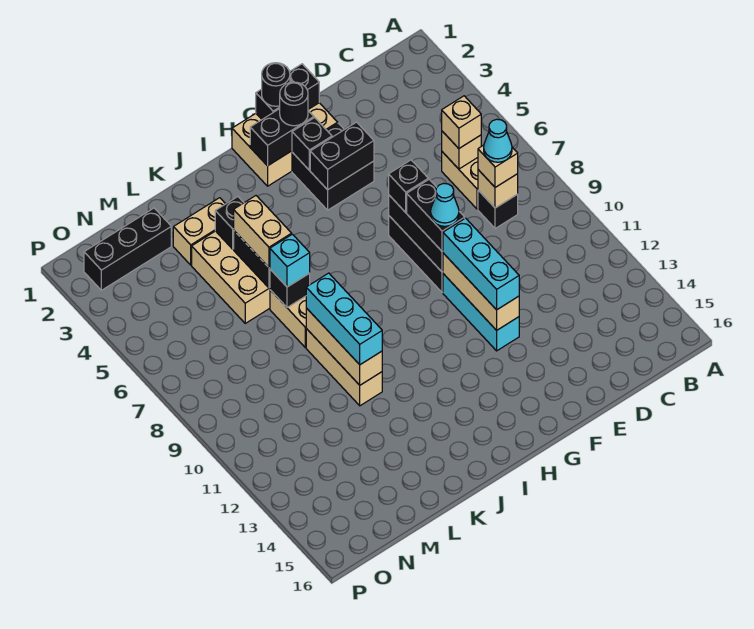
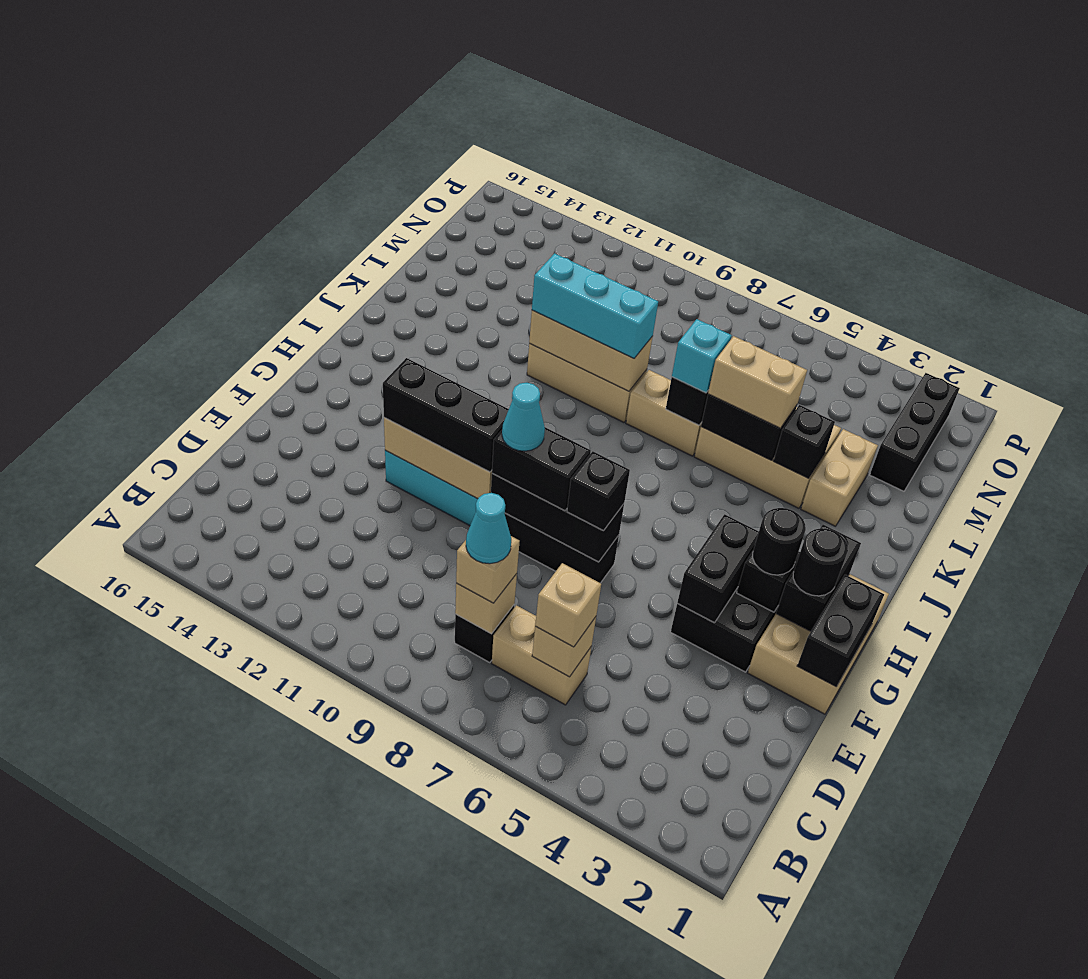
cyan brick F10:F12 level 3 -> black brick F10:F12 level 3
black round brick G1 level 3 -> black round brick G3 level 3

